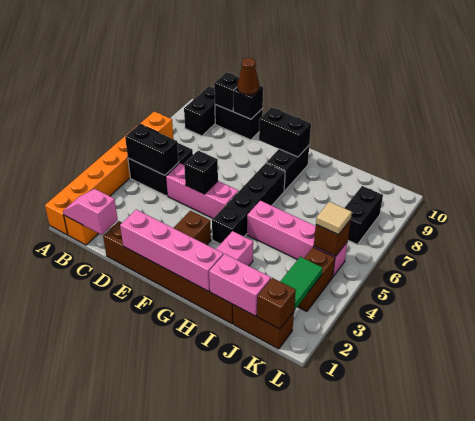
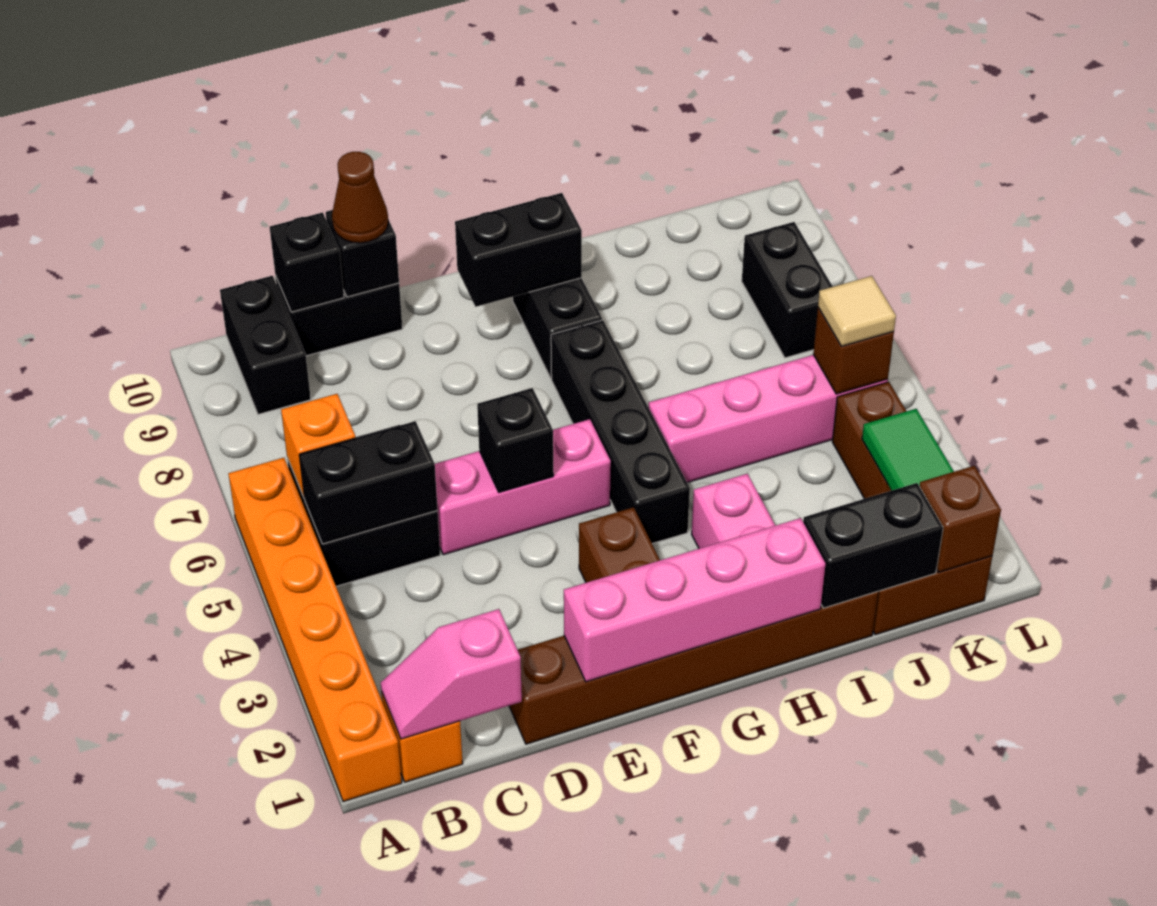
pink brick I1:J1 level 2 -> black brick I1:J1 level 2

